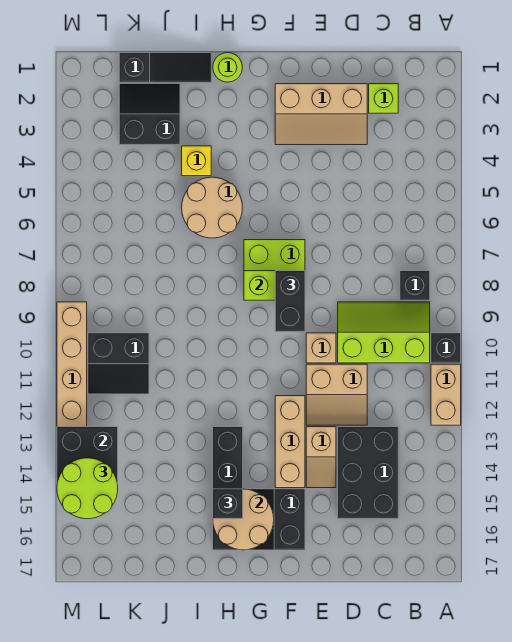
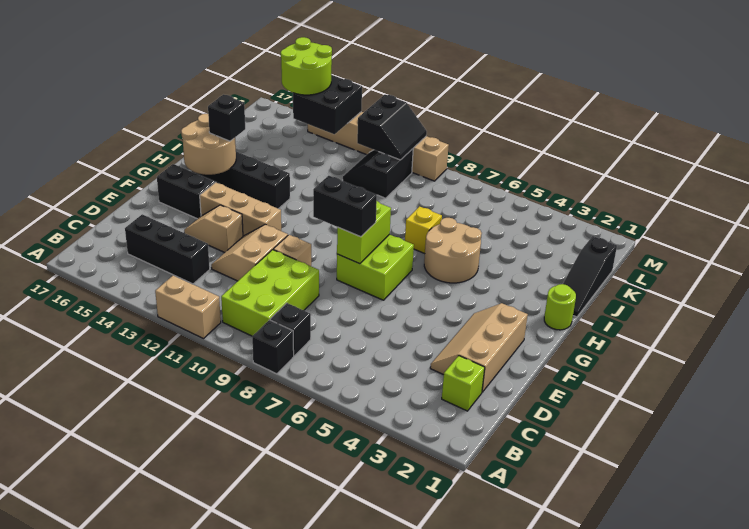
black brick A10 level 1 -> black brick A8 level 1
lime slope B9:D10 level 1 top 10 -> lime brick B9:D10 level 1
black brick C13:D15 level 1 -> black brick C13:C15 level 1
yellow brick I4 level 1 -> yellow brick I7 level 1
black slope J2:K3 level 1 top 3 -> black slope L10:M11 level 2 top 11

